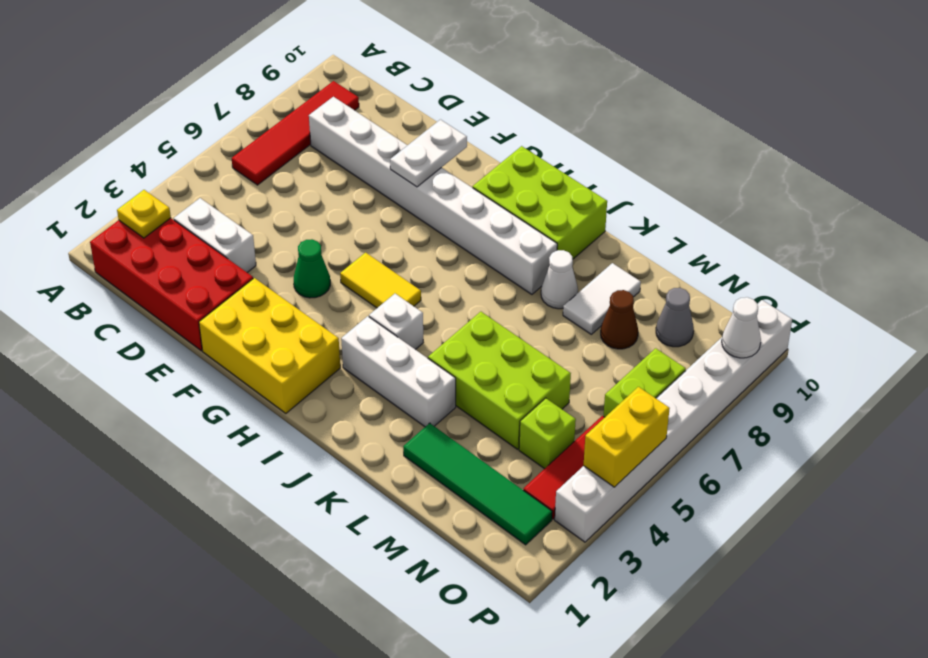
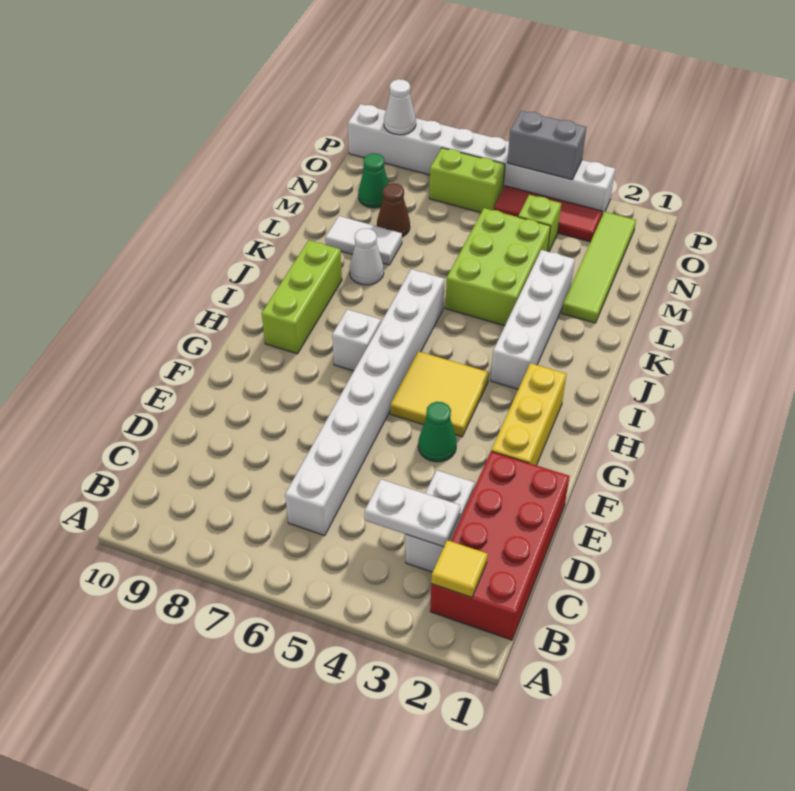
yellow plate B2 level 2 -> yellow tile B2 level 2
red tile B6:B9 level 1 -> none
white brick C8:J8 level 1 -> white brick C6:J6 level 1
yellow brick F1:H2 level 1 -> yellow brick F2:H2 level 1
white plate F8:F9 level 2 -> white plate C3:C4 level 2
yellow tile G5:H5 level 1 -> yellow tile G4:H5 level 1
lime brick H9:J10 level 1 -> lime brick H9:J9 level 1
white brick I3:K3 level 1 -> white brick I3:L3 level 1
white brick I4 level 1 -> white brick H7 level 1
green tile L2:O2 level 1 -> lime tile L2:O2 level 1
grey cone N9 level 1 -> green cone N9 level 1
yellow brick P4:P5 level 2 -> grey brick P4:P5 level 2

